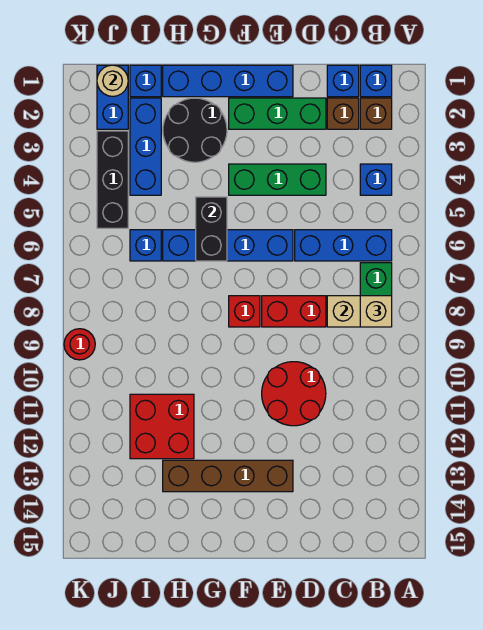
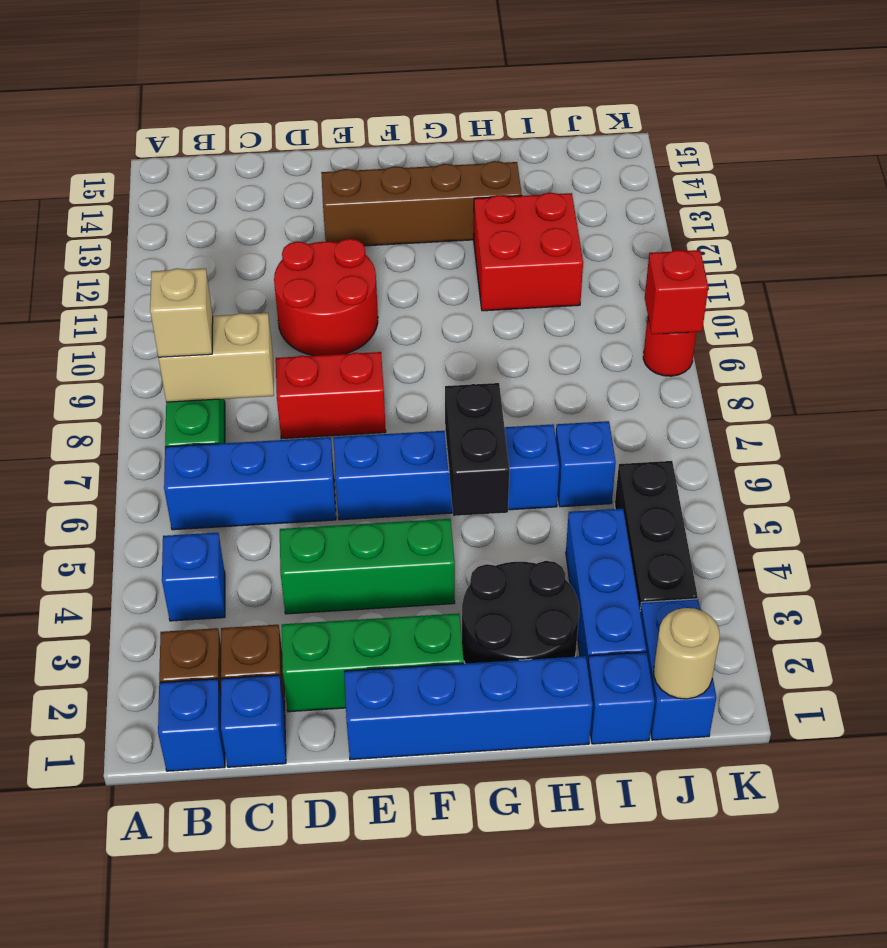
red brick F8 level 1 -> red brick K9 level 2

